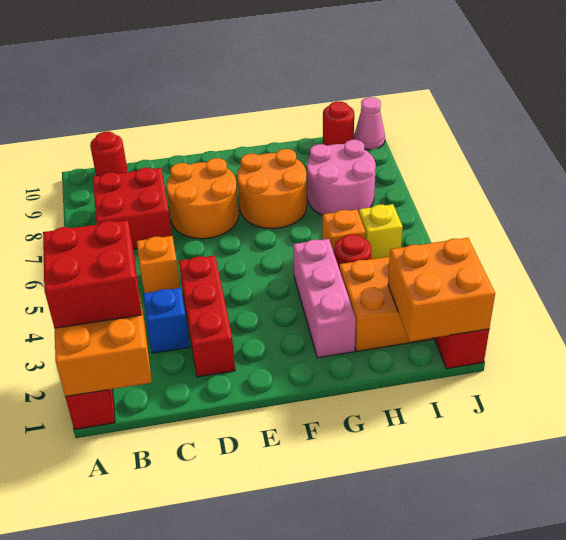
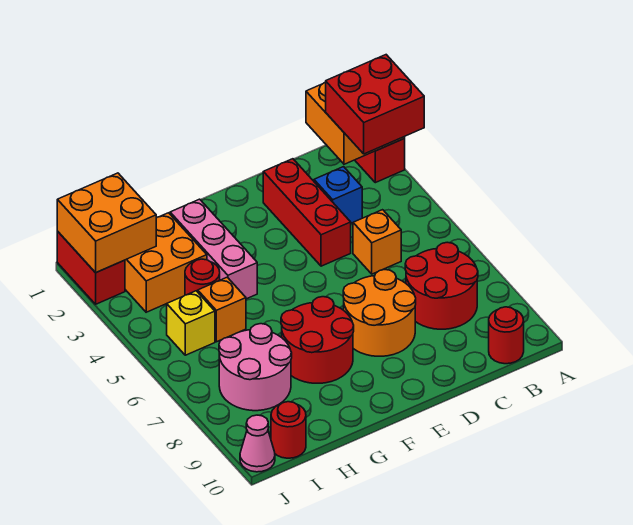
red brick B7:C8 level 1 -> red round brick B7:C8 level 1
orange round brick F7:G8 level 1 -> red round brick F7:G8 level 1

